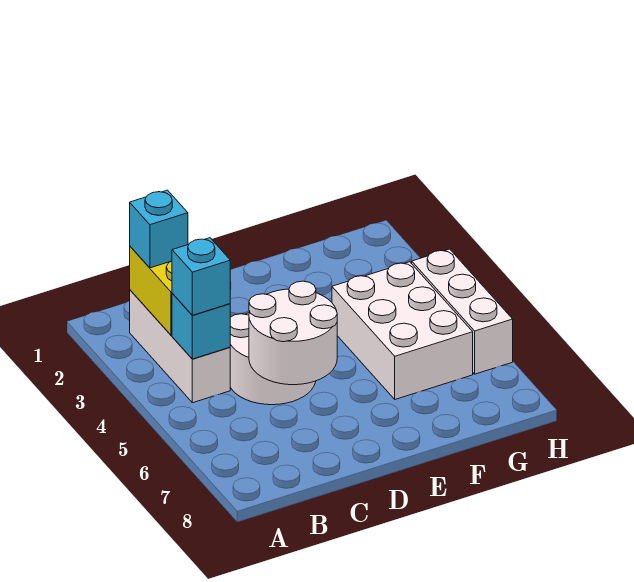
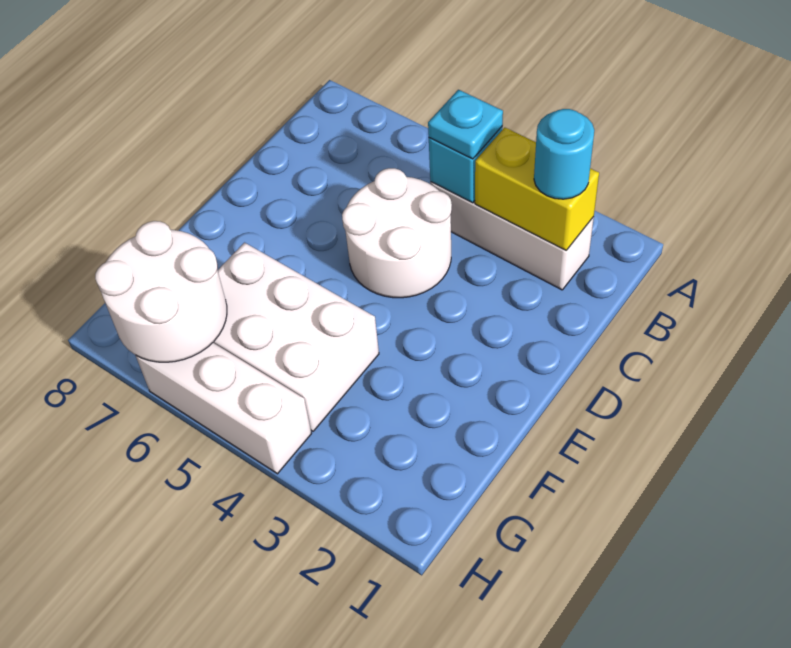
cyan brick B2 level 3 -> cyan round brick B2 level 3
cyan brick B4 level 3 -> cyan plate B4 level 3
white round brick C5:D6 level 2 -> white round brick G6:H7 level 2

